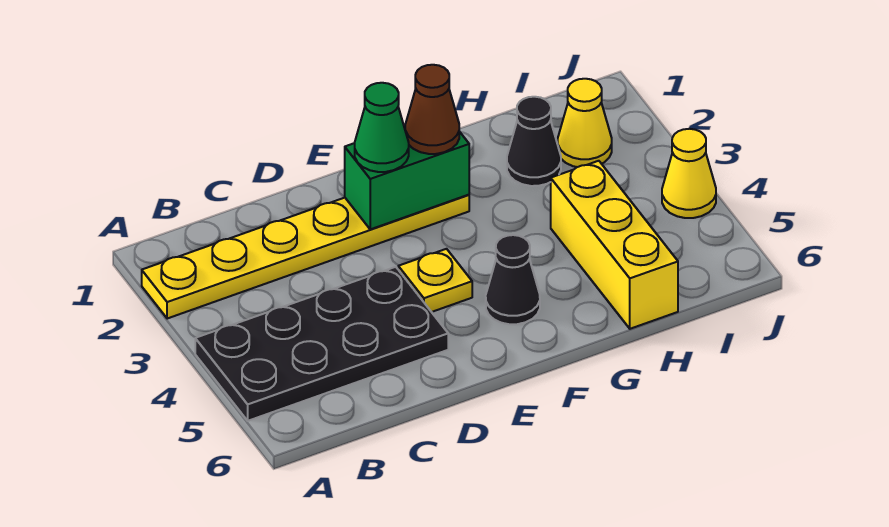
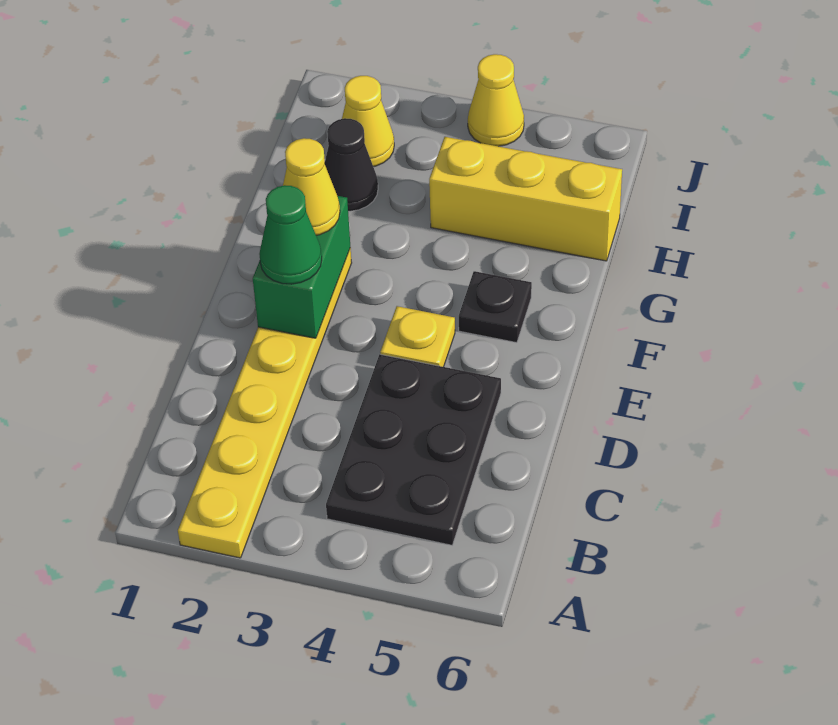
black plate A4:D5 level 1 -> black plate B4:D5 level 1
brown cone F2 level 3 -> yellow cone F2 level 3
black cone F5 level 1 -> black plate F5 level 1

